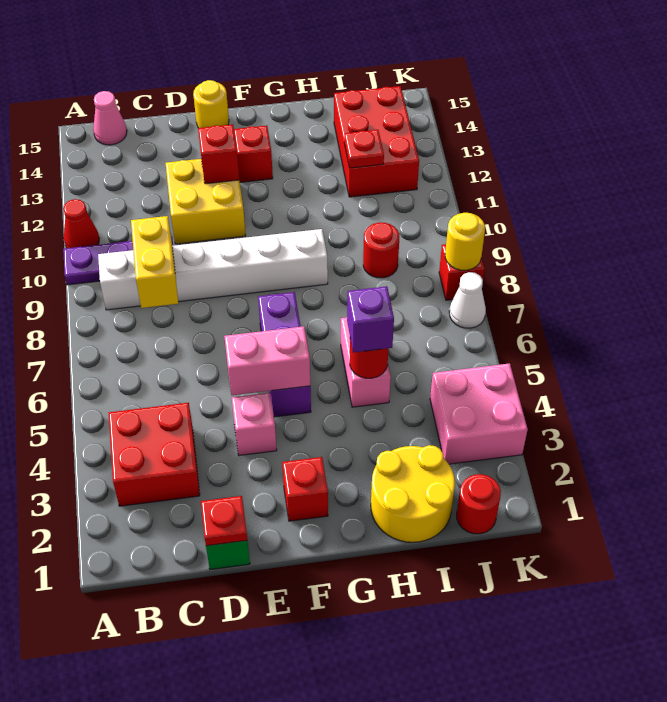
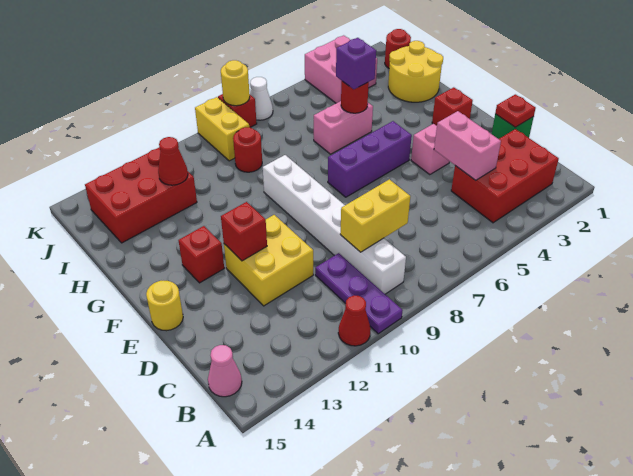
red brick B3:C4 level 1 -> red brick B2:C4 level 1
pink brick E5:F5 level 2 -> pink brick C4:D4 level 2
red plate I12 level 2 -> red cone I12 level 2
none -> yellow brick J9:K9 level 1

